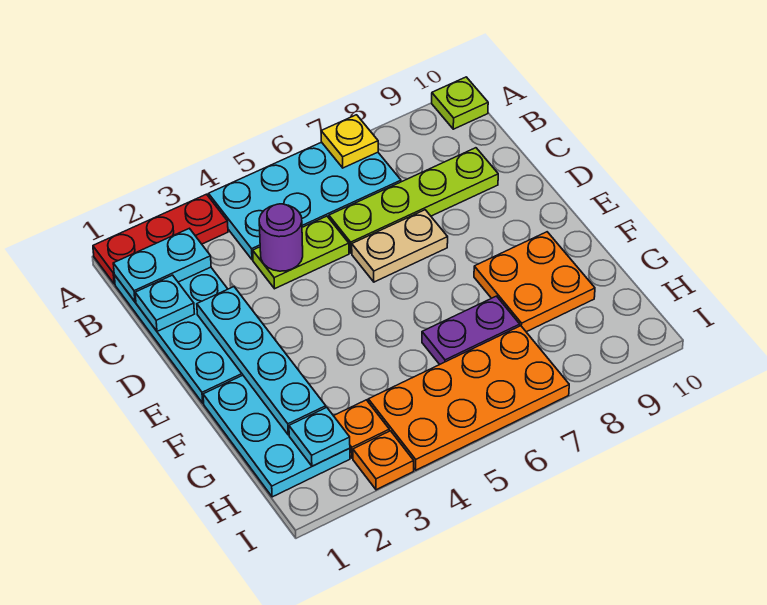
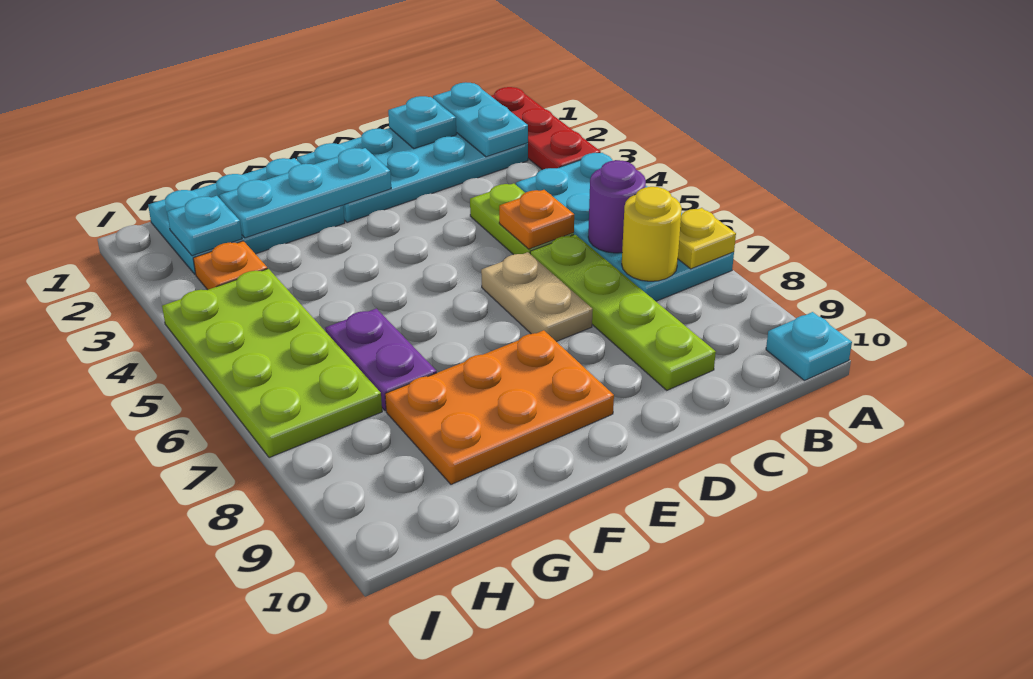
lime plate A10 level 1 -> cyan plate A10 level 1
none -> yellow round brick B7 level 2
purple round brick C4 level 2 -> purple round brick B6 level 2
cyan plate D2:G2 level 2 -> cyan plate E2:G2 level 2
orange plate F8:G9 level 1 -> orange plate E8:G9 level 1
orange plate H4:I7 level 1 -> lime plate H4:I7 level 1
orange plate I3 level 1 -> orange plate C5 level 2

